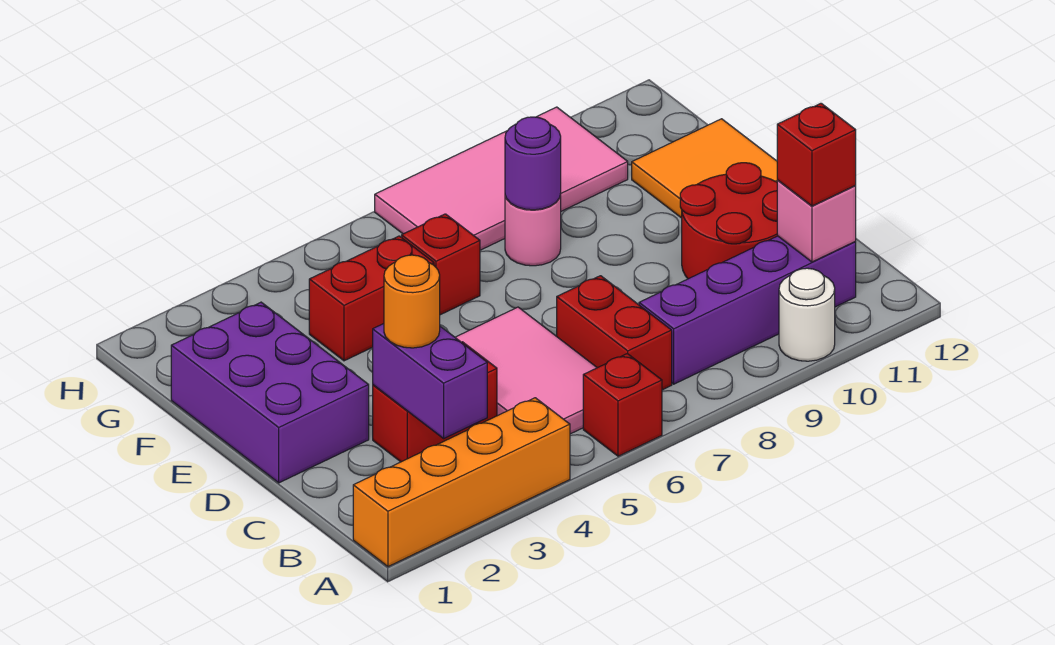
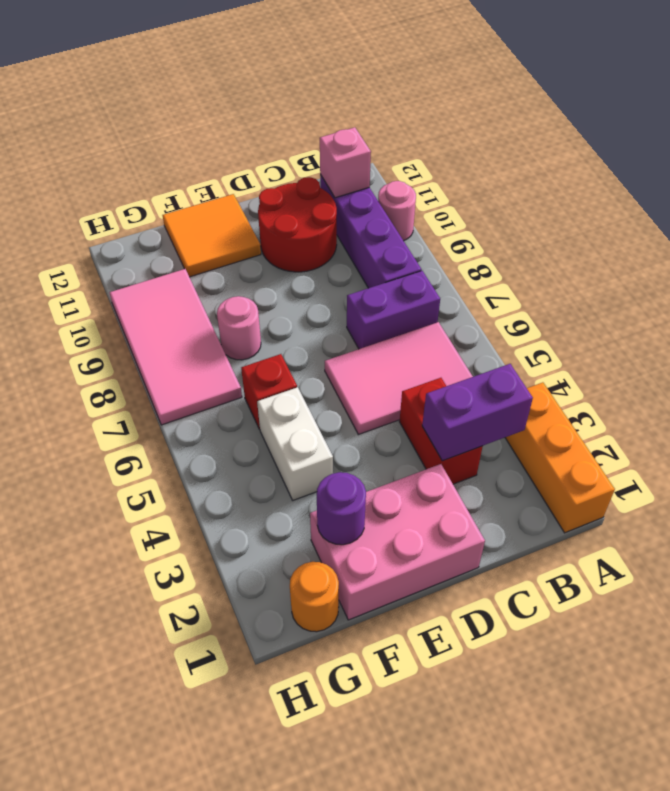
orange brick A1:A4 level 1 -> orange brick A1:A3 level 1
red brick A6 level 1 -> none
white round brick A10 level 1 -> pink round brick A10 level 1
red brick B7:C7 level 1 -> purple brick B7:C7 level 1
red brick B11 level 3 -> none
orange round brick C3 level 3 -> orange round brick G1 level 1
purple brick D1:F2 level 1 -> pink brick D1:F2 level 1
red brick F4:F5 level 1 -> white brick F4:F5 level 1
purple round brick F8 level 2 -> purple round brick F2 level 2

